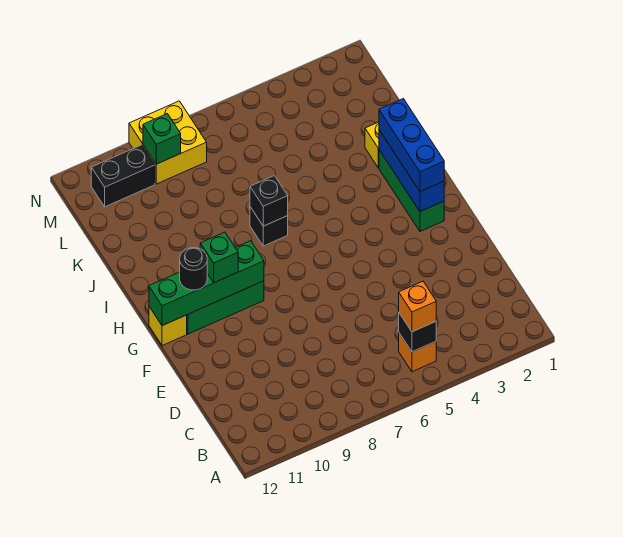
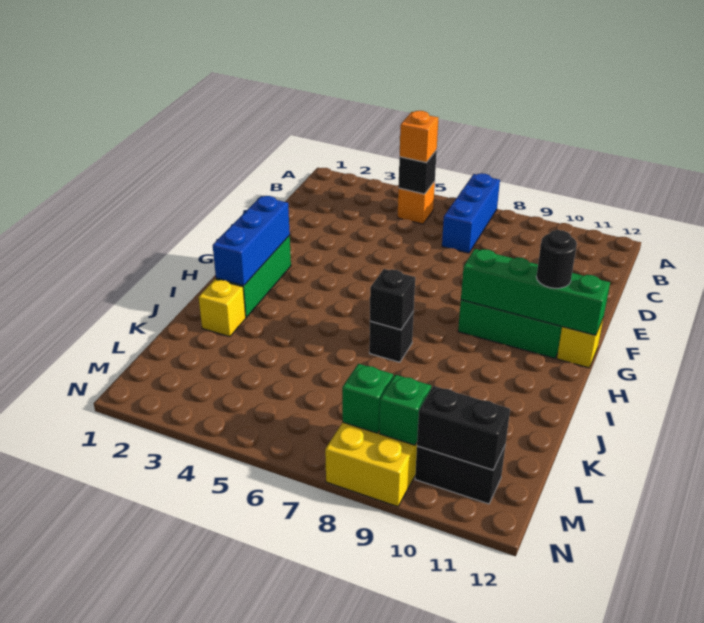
blue brick G2:I2 level 3 -> blue brick A7:C7 level 1
green brick G10 level 3 -> green brick M8 level 2
none -> black brick M10:M11 level 2

